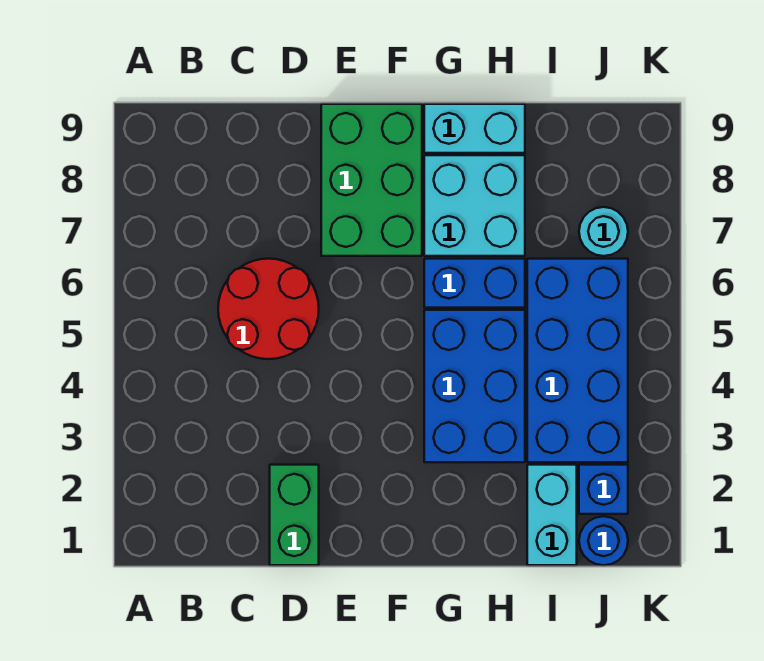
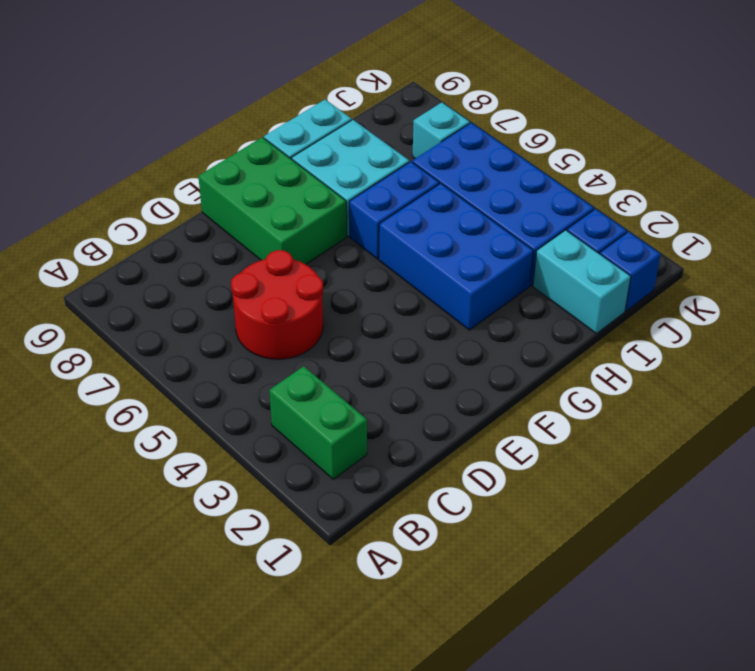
green brick D1:D2 level 1 -> green brick B2:B3 level 1
blue round brick J1 level 1 -> blue brick J1 level 1
cyan round brick J7 level 1 -> cyan brick J7 level 1

